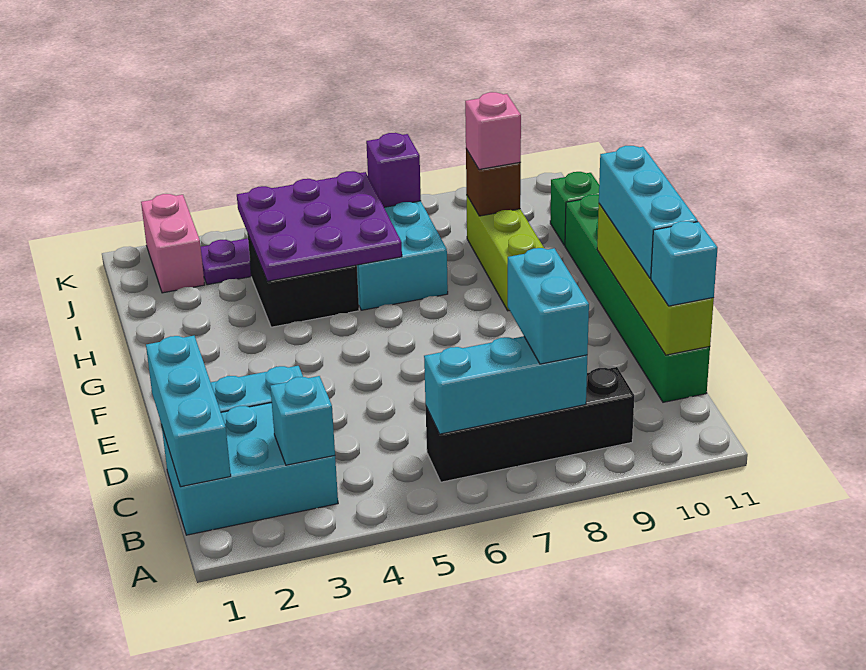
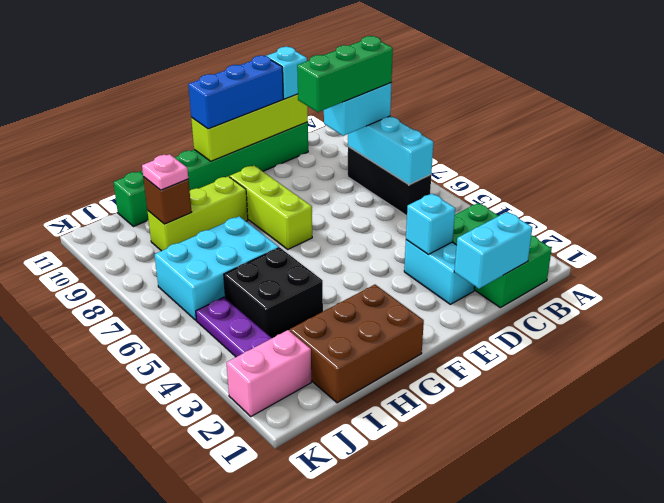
cyan brick B1:C3 level 1 -> green brick B1:C3 level 1
cyan brick B1:D1 level 2 -> cyan brick C1:D1 level 2
cyan brick B3 level 2 -> cyan brick D3 level 2
black brick B6:B9 level 1 -> black brick B6:B8 level 1
none -> green brick B8:D8 level 4
cyan brick D11:F11 level 3 -> blue brick D11:F11 level 3
none -> lime brick F7:F9 level 1
none -> brown brick G1:I2 level 1
purple plate H4:J6 level 2 -> none
pink brick I9 level 3 -> pink plate I9 level 3
purple brick J7 level 2 -> none

